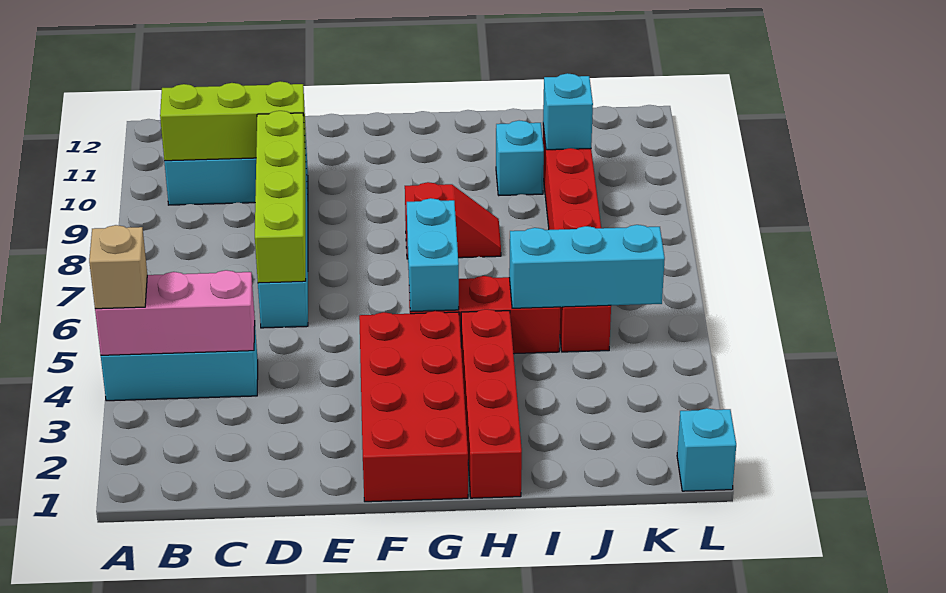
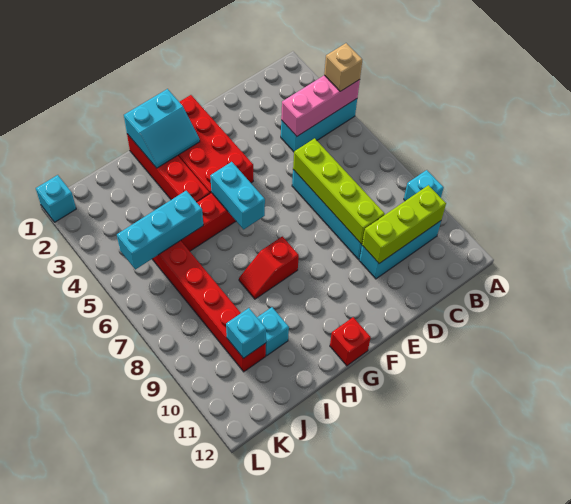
none -> cyan brick A9 level 1
none -> cyan slope G1:H2 level 2 top 1
none -> red brick G12 level 1

